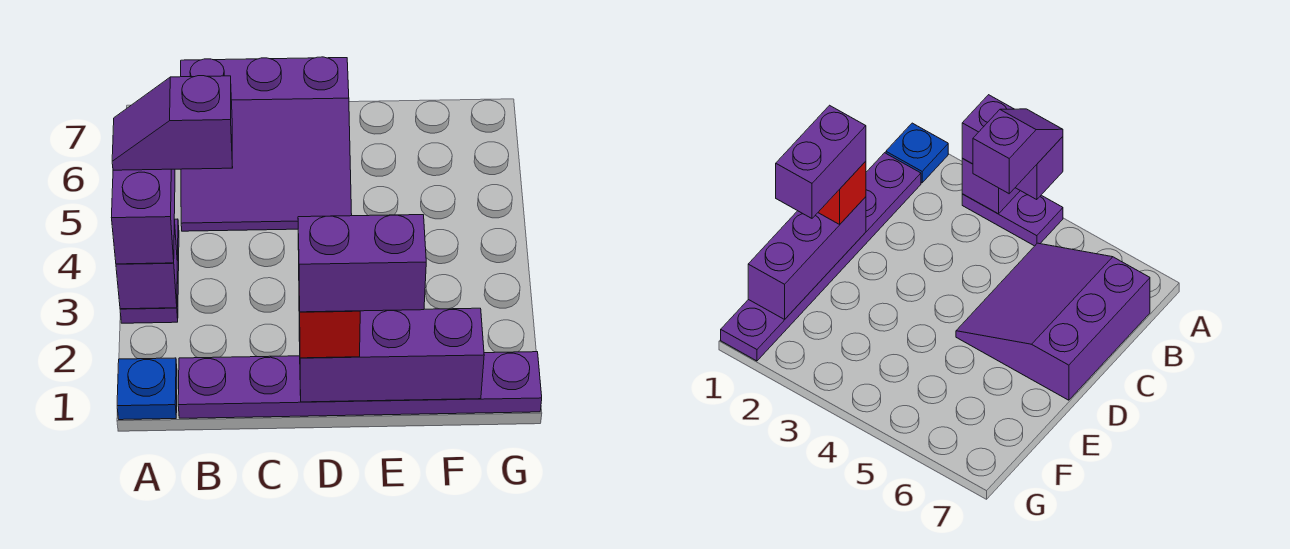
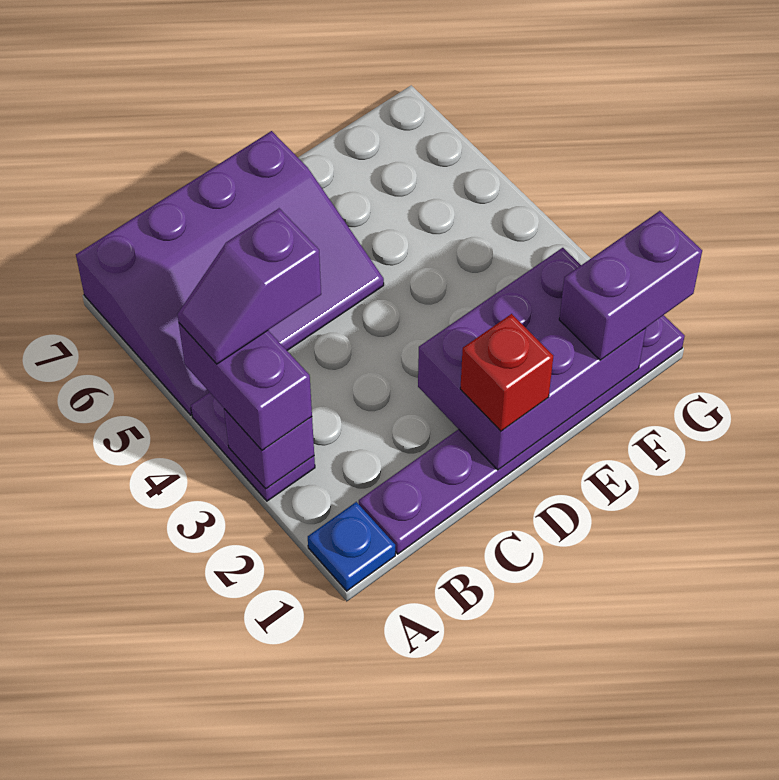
purple slope B5:D7 level 1 top 7 -> purple slope A5:D7 level 1 top 7
purple brick D1:F1 level 2 -> purple brick D1:F2 level 2
purple brick D1:E1 level 4 -> purple brick F1:G1 level 3

